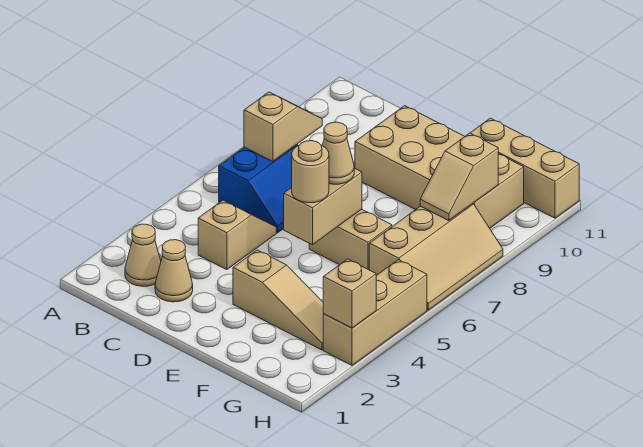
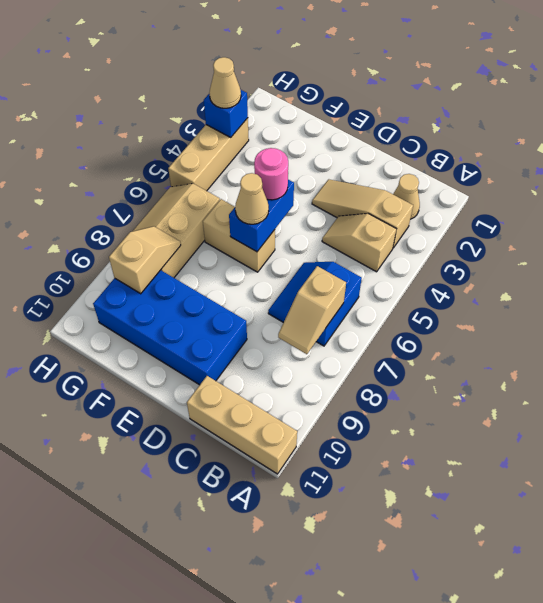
tan cone C2 level 1 -> tan cone H3 level 3
tan slope C4:C5 level 1 top 4 -> tan slope B4:C4 level 1 top B
tan brick D9:G10 level 1 -> blue brick D9:G10 level 1
tan slope E3:G3 level 1 top E -> tan slope B3:D3 level 1 top B
tan brick E5:E6 level 2 -> blue brick E5:E6 level 2
tan round brick E5 level 3 -> pink round brick E5 level 3
tan brick F11:H11 level 1 -> tan brick A11:C11 level 1
tan brick H3 level 2 -> blue brick H3 level 2

